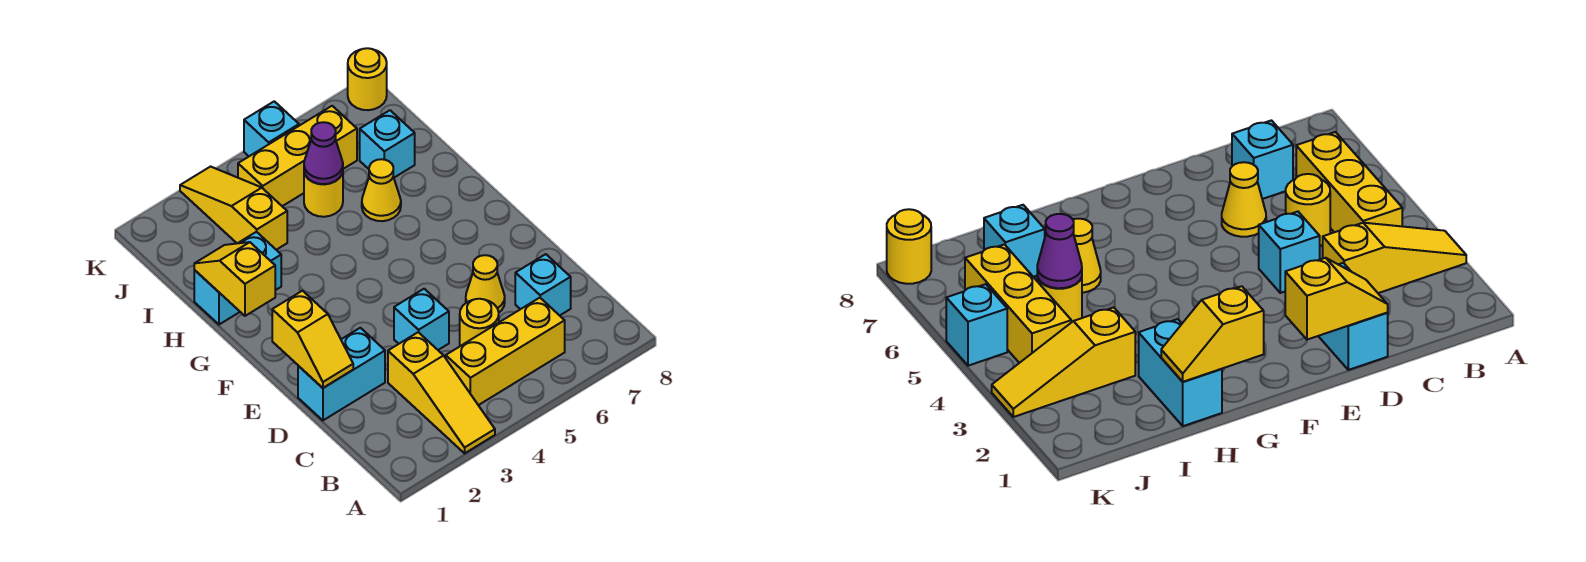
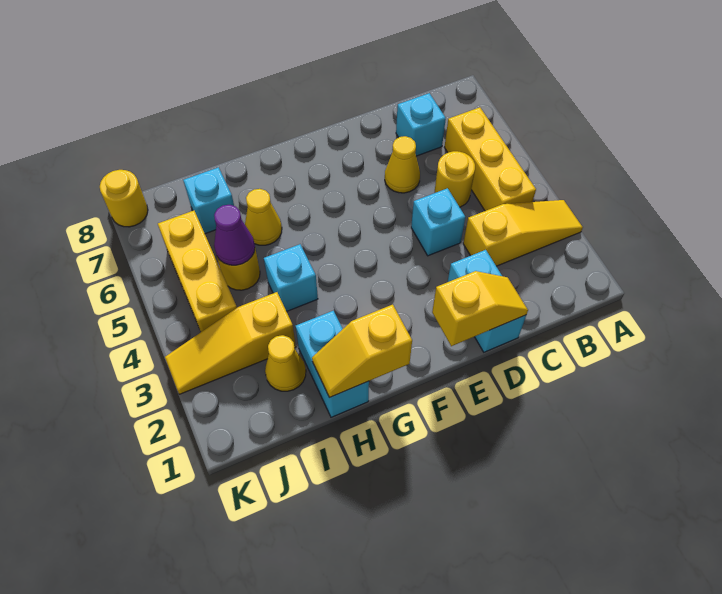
none -> yellow cone I2 level 1
cyan brick K5 level 1 -> cyan brick H4 level 1

